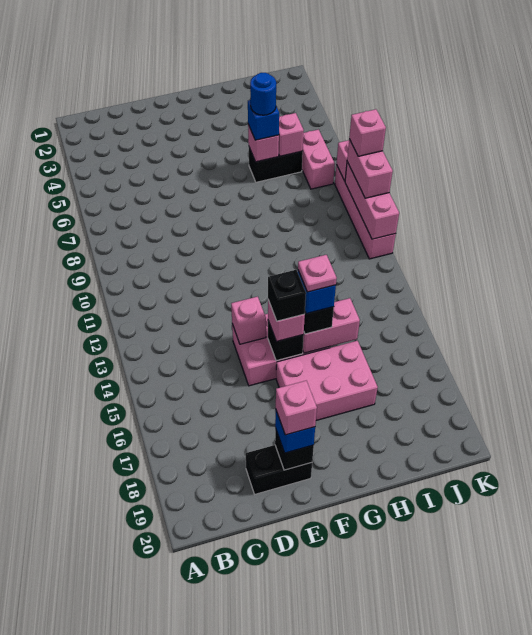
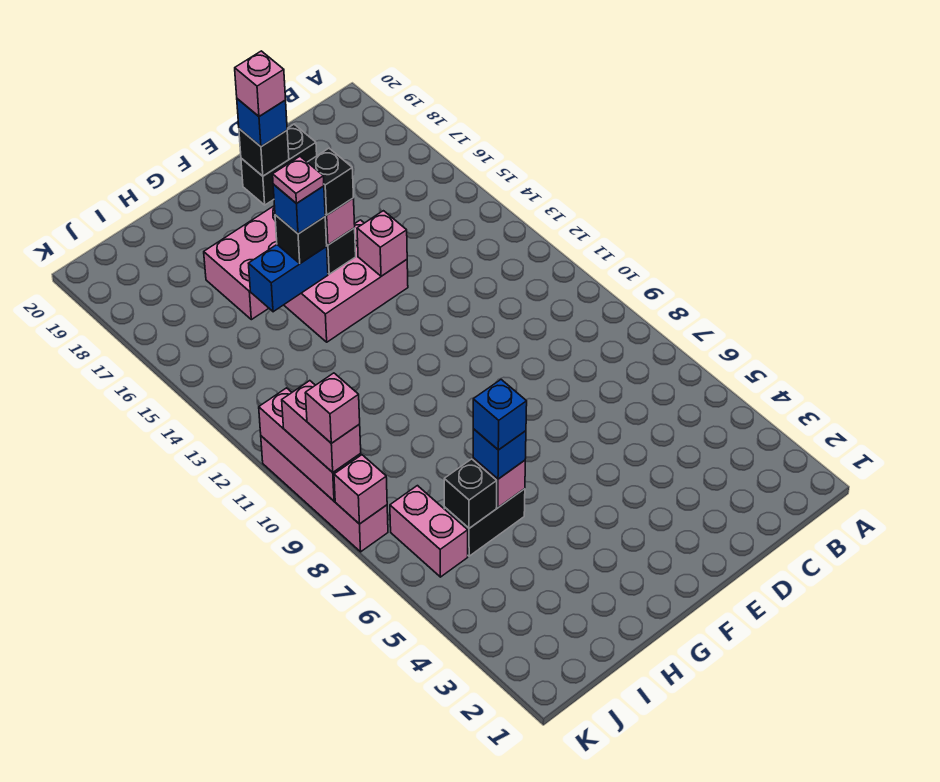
pink brick G15:H15 level 2 -> blue brick G15:H15 level 2
blue round brick H6 level 4 -> blue brick H6 level 4
pink brick I6 level 2 -> black brick I6 level 2

